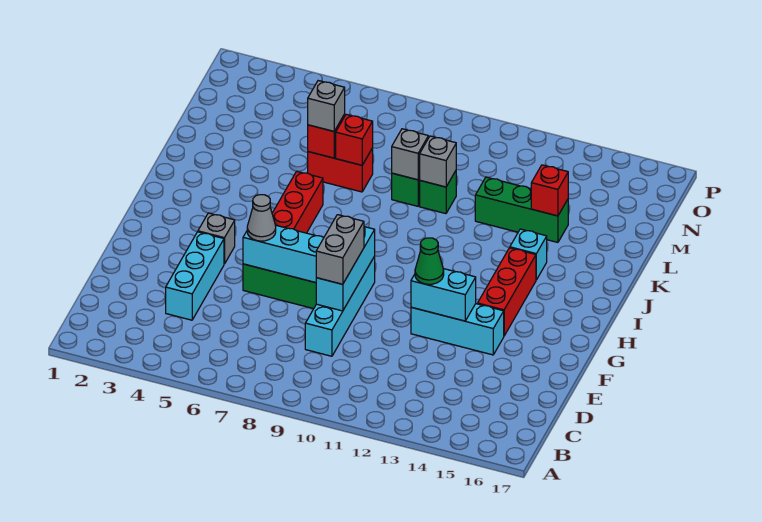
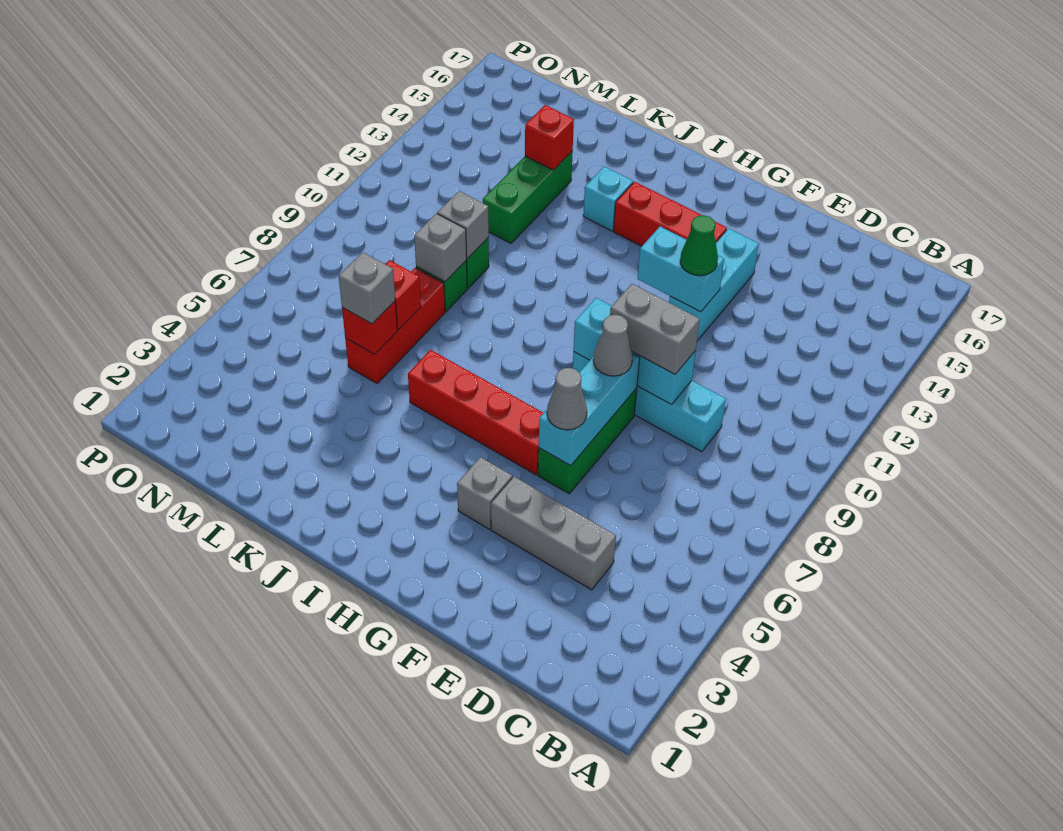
cyan brick D4:F4 level 1 -> grey brick D4:F4 level 1
none -> grey cone F8 level 3
cyan brick F12:F13 level 2 -> cyan brick F12:G12 level 2
red brick L6:L7 level 1 -> red brick L6:L8 level 1

